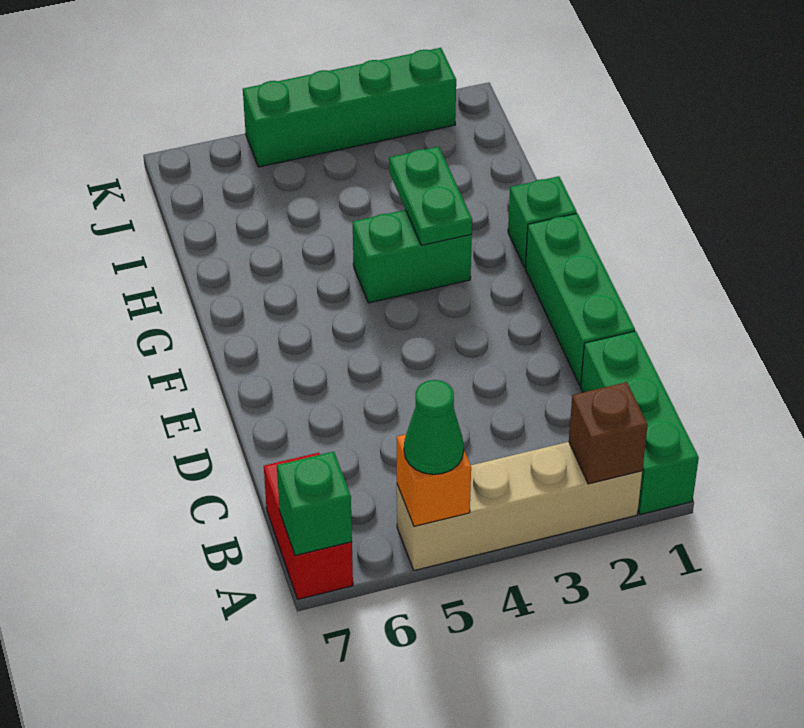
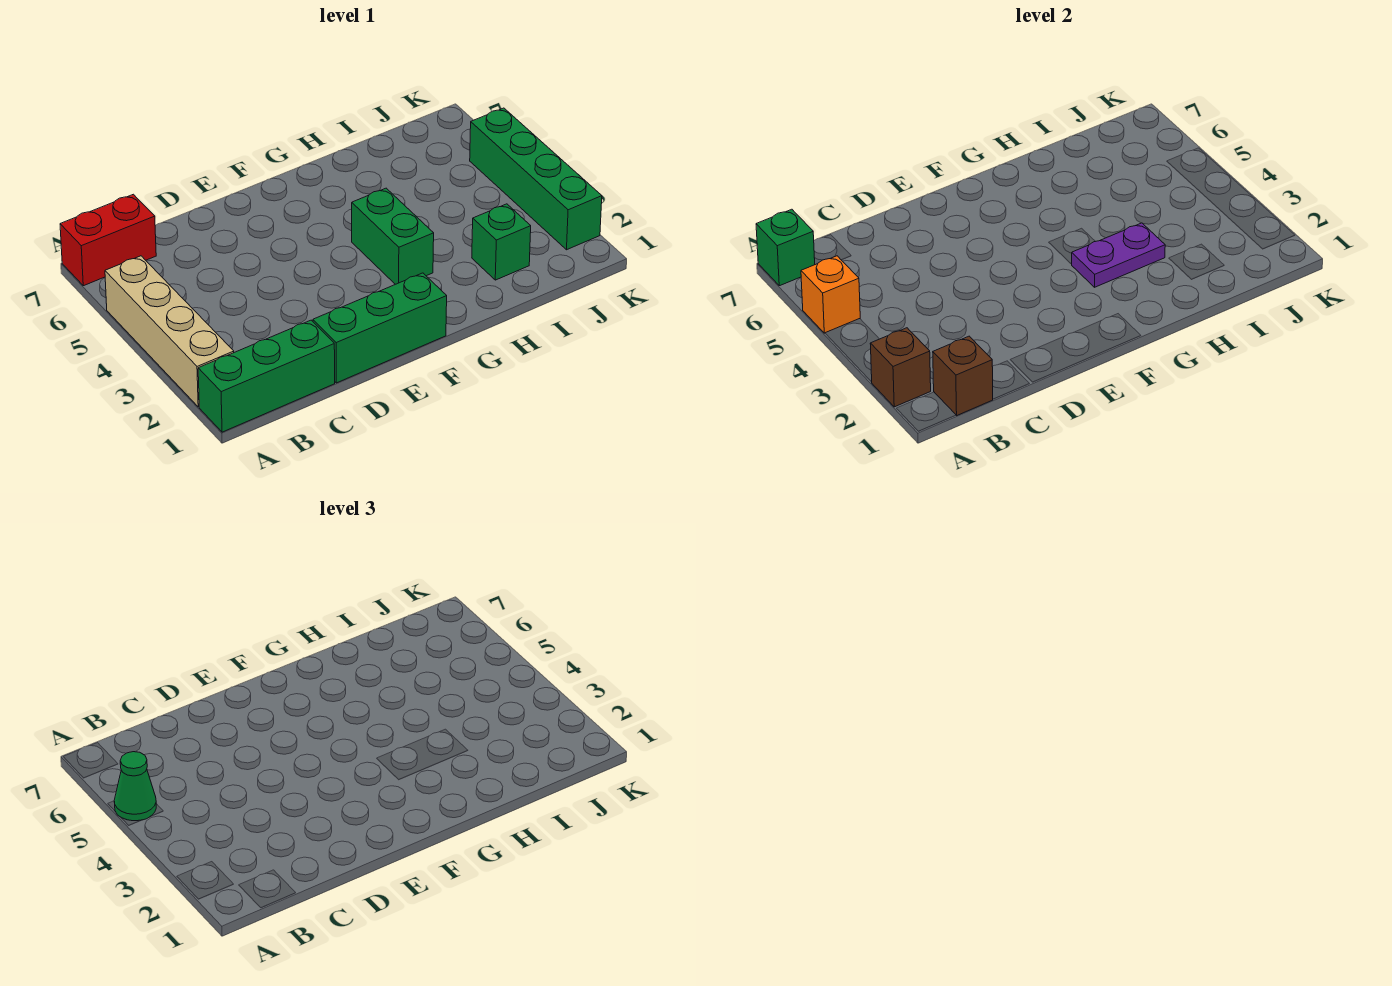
none -> brown brick B1 level 2
green brick G1 level 1 -> green brick I2 level 1
green plate G3:H3 level 2 -> purple plate G3:H3 level 2

